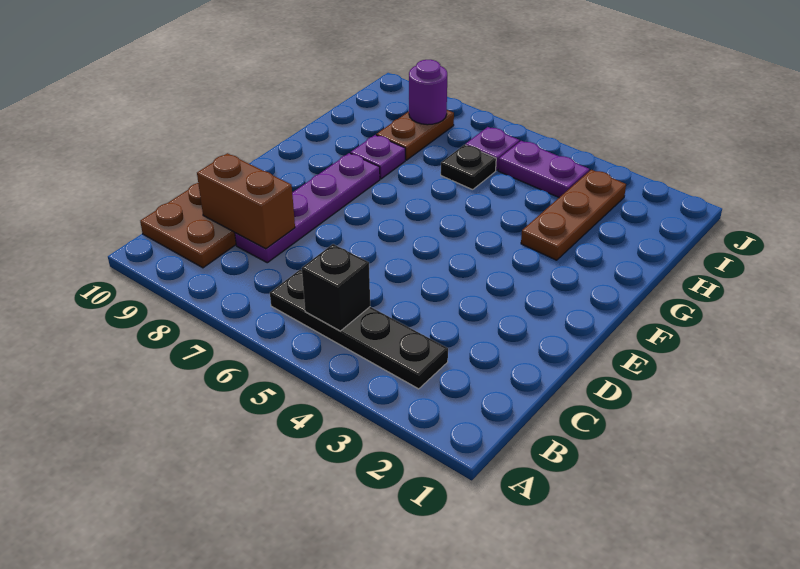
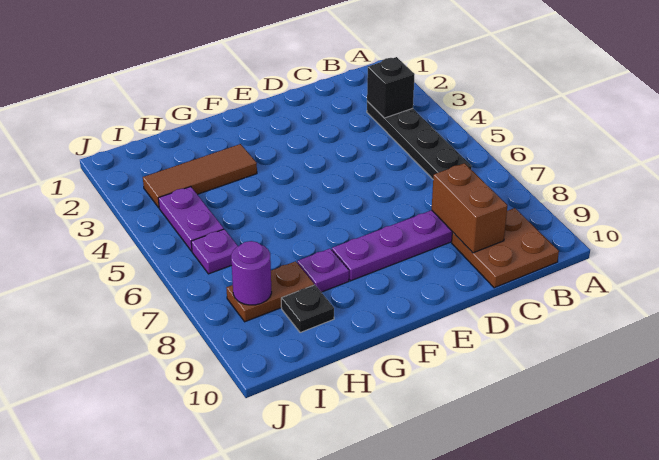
black brick B5 level 2 -> black brick B3 level 2
brown plate G3:I3 level 1 -> brown tile G3:I3 level 1
black plate H6 level 1 -> black plate H9 level 1

